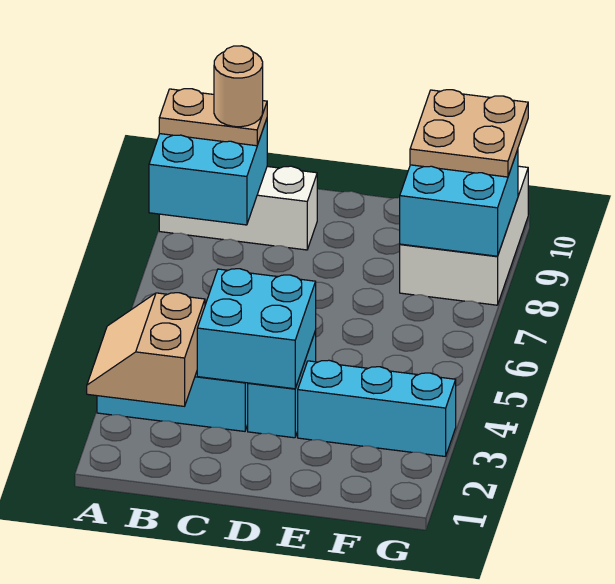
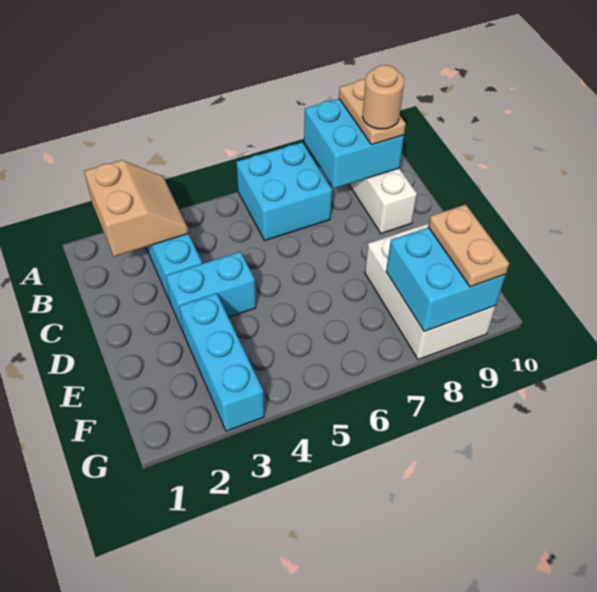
tan slope A2:B3 level 2 top B -> tan slope A2:B3 level 2 top 2
cyan brick C3:D4 level 2 -> cyan brick A6:B7 level 1
white brick F8:G10 level 1 -> white brick E8:G9 level 1
tan plate F9:G10 level 3 -> tan plate F9:G9 level 3

